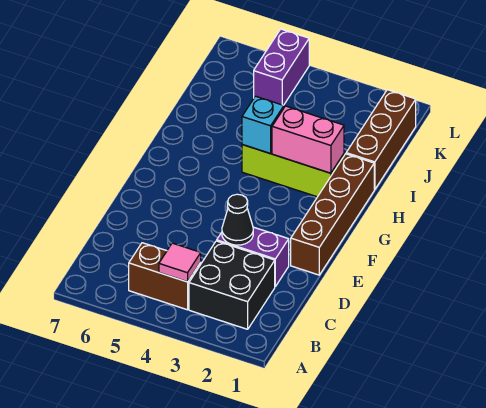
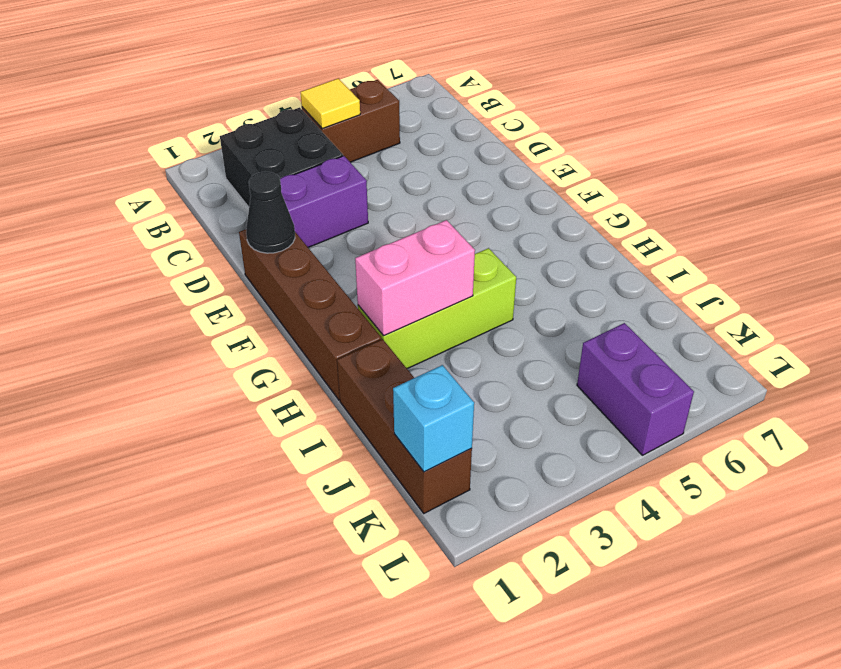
pink tile B4 level 2 -> yellow tile B4 level 2
black cone D3 level 2 -> black cone E1 level 2
cyan brick H4 level 2 -> cyan brick K1 level 2

